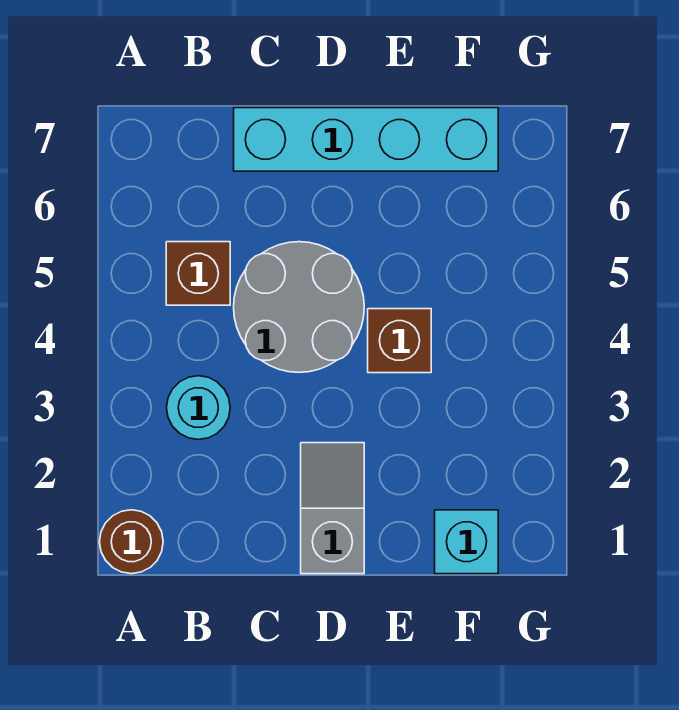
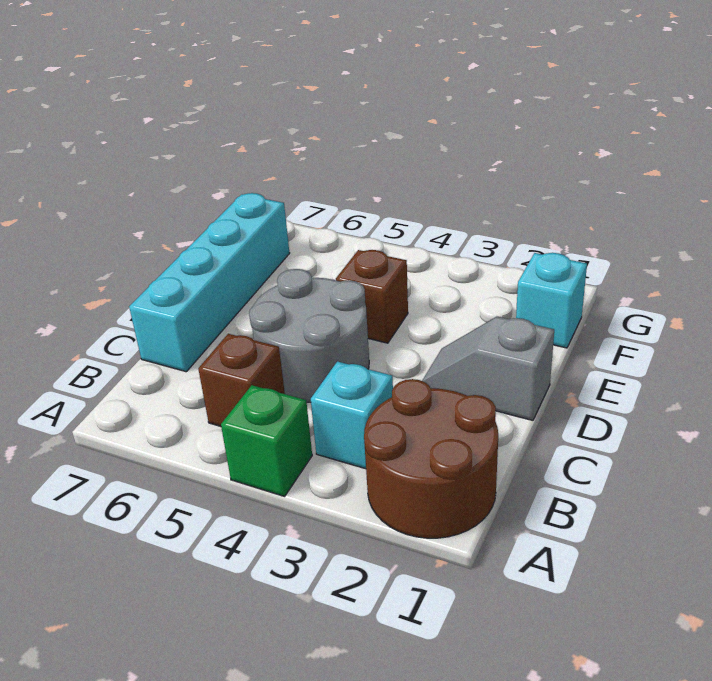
brown round brick A1 level 1 -> brown round brick A1:B2 level 1
none -> green brick A4 level 1
cyan round brick B3 level 1 -> cyan brick B3 level 1

